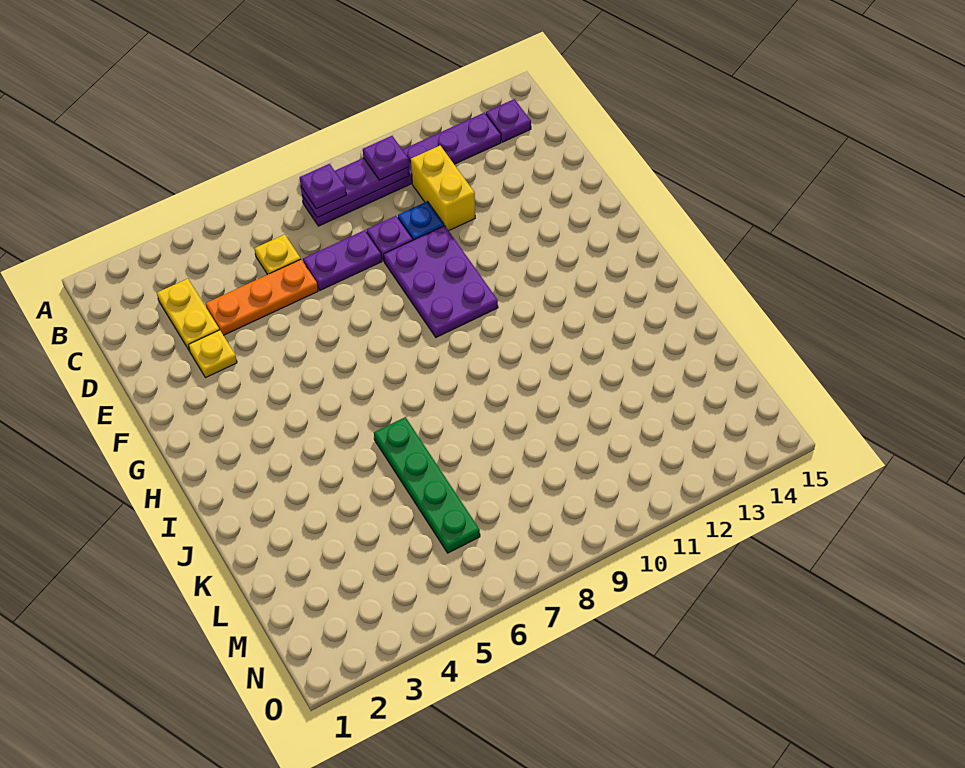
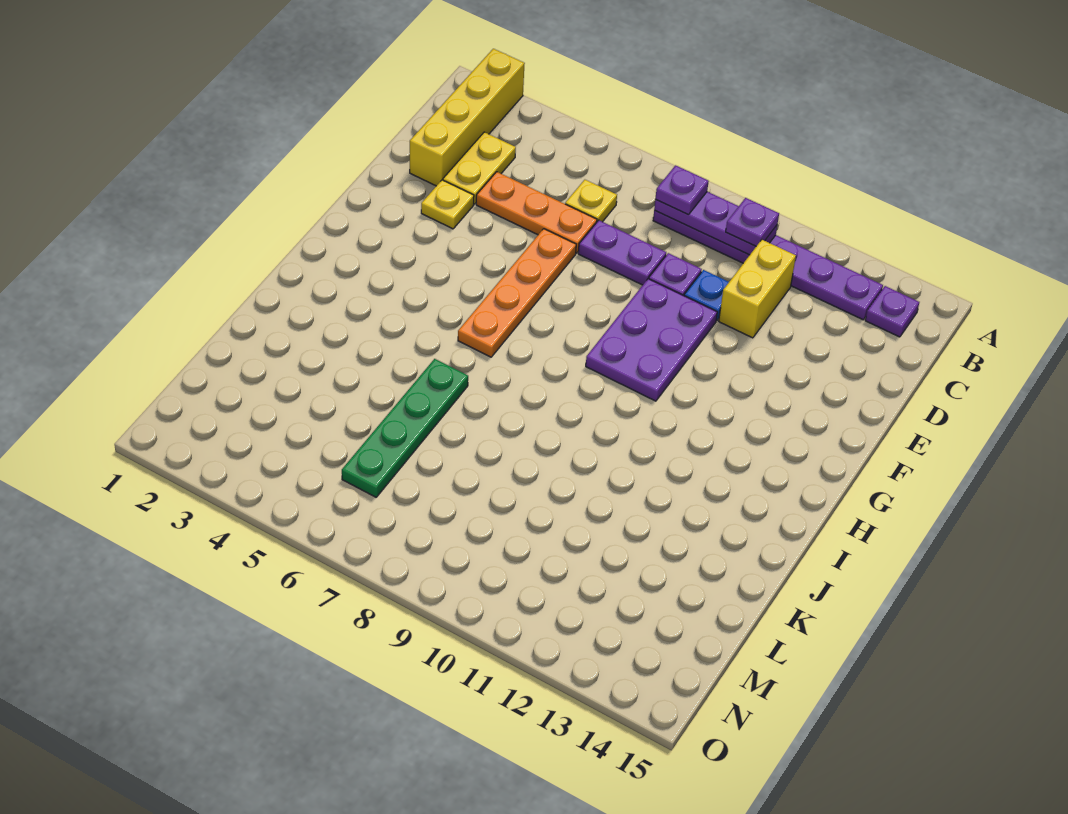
none -> yellow brick A2:D2 level 1
none -> orange plate E6:H6 level 1

